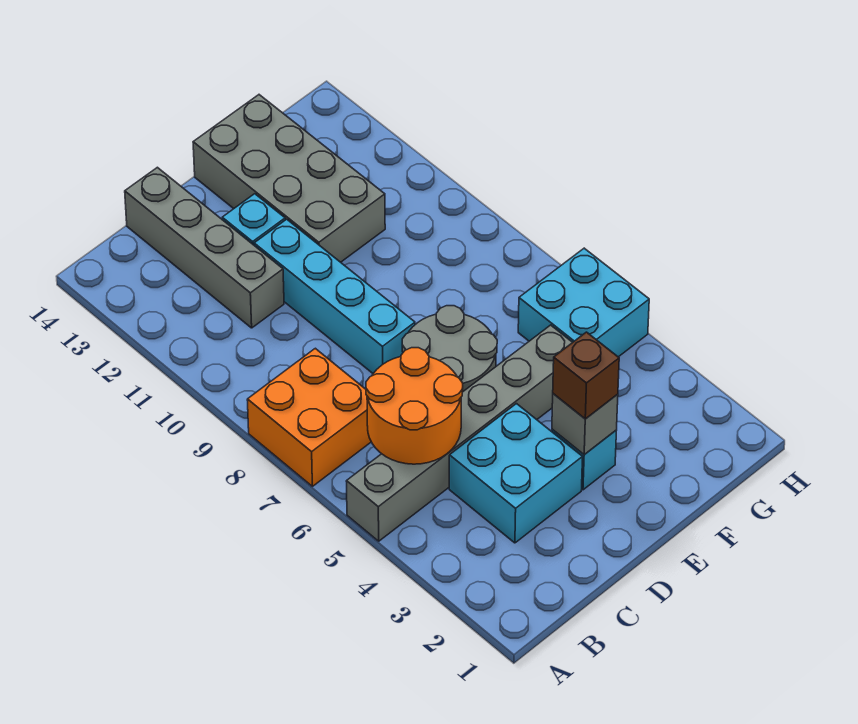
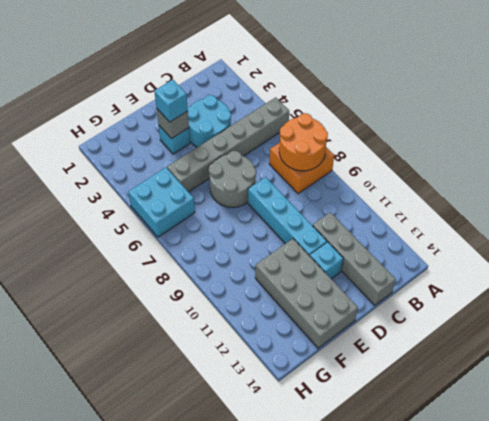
orange round brick B5:C6 level 2 -> orange round brick A7:B8 level 2
cyan brick C3:D4 level 1 -> cyan round brick C3:D4 level 1
brown brick E3 level 3 -> cyan brick E3 level 3

